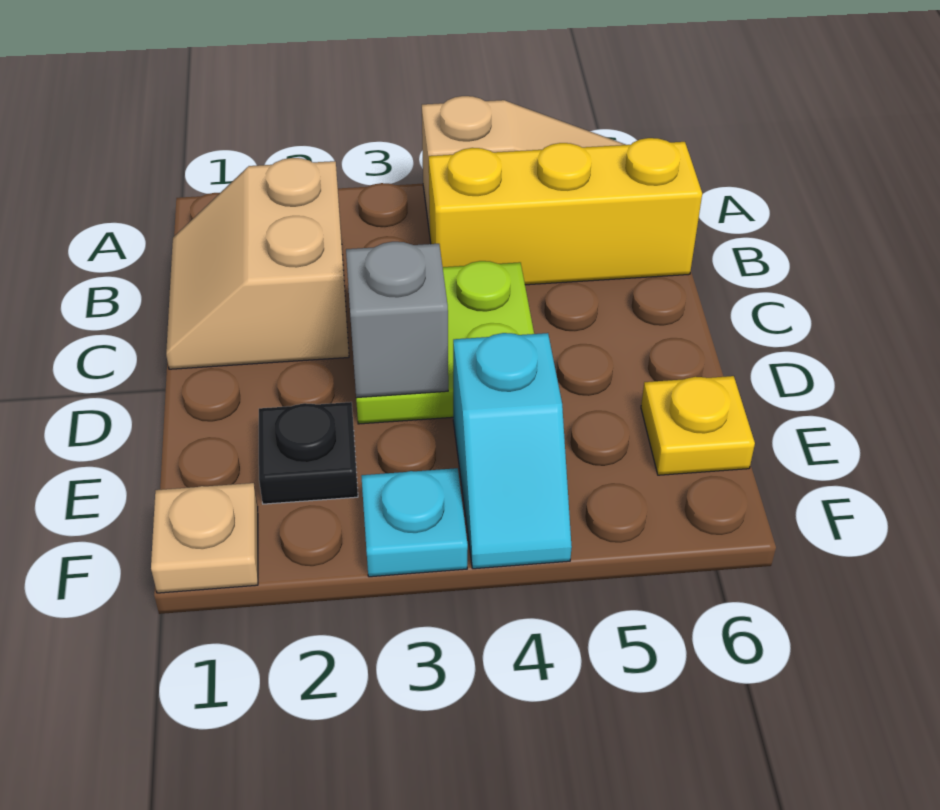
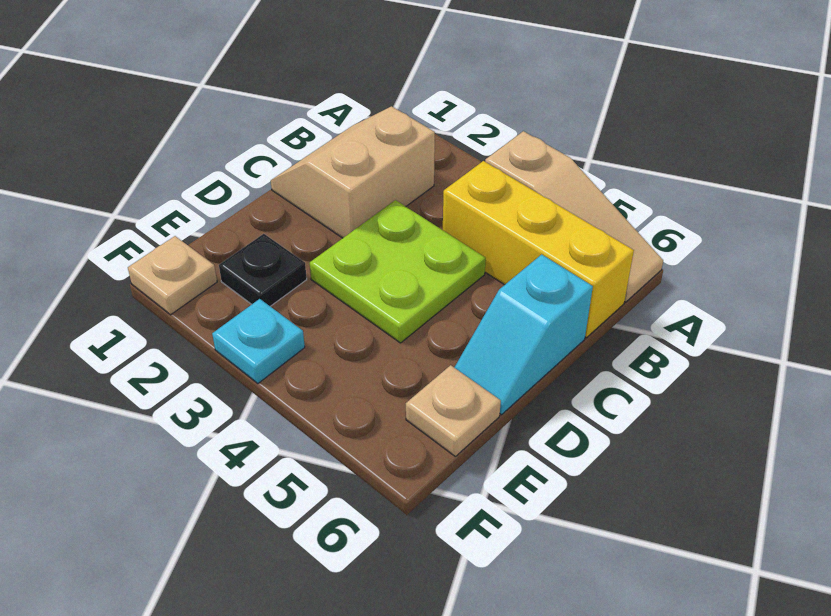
grey brick D3 level 2 -> none
cyan slope E4:F4 level 1 top E -> cyan slope C6:D6 level 1 top C
yellow plate E6 level 1 -> tan plate E6 level 1

